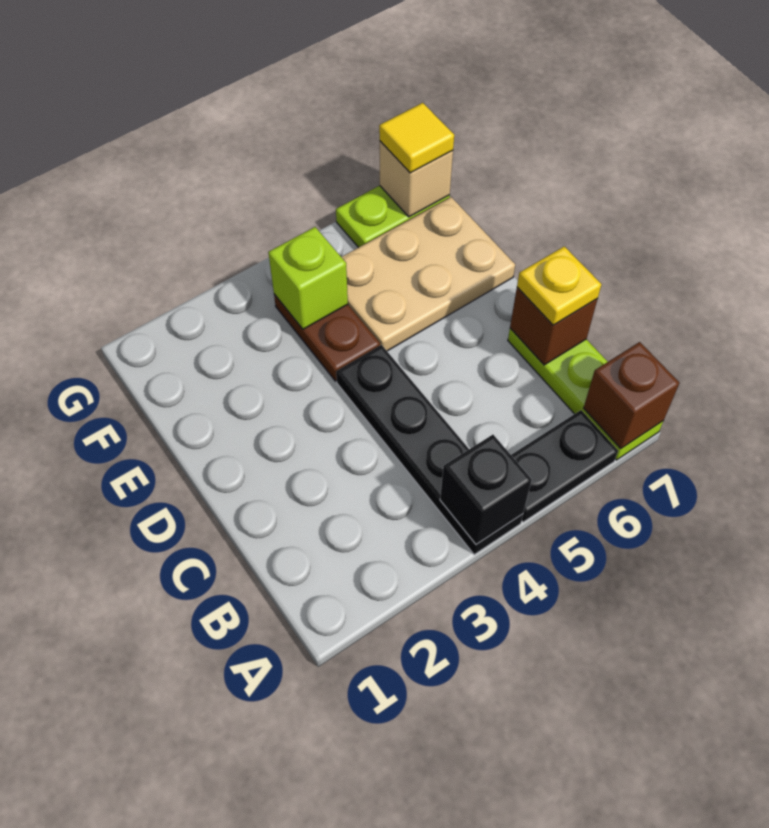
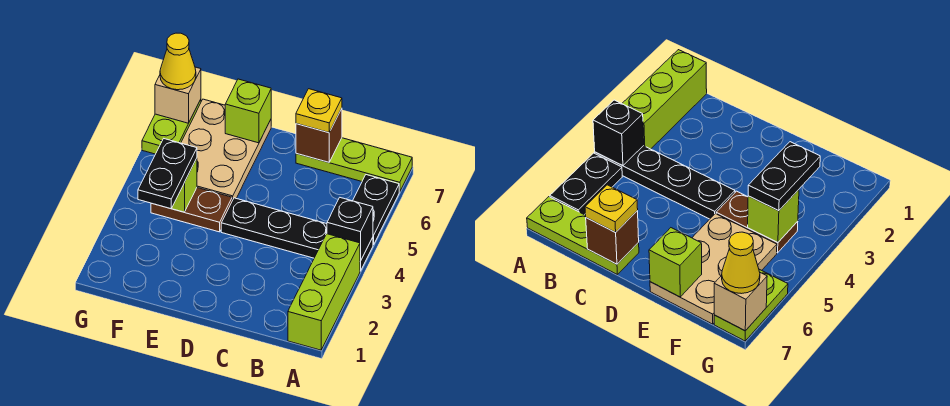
none -> lime brick A1:A3 level 1
brown brick A7 level 2 -> none
none -> lime brick E7 level 2
none -> black plate F3:F4 level 3
yellow tile G7 level 3 -> yellow cone G7 level 3

